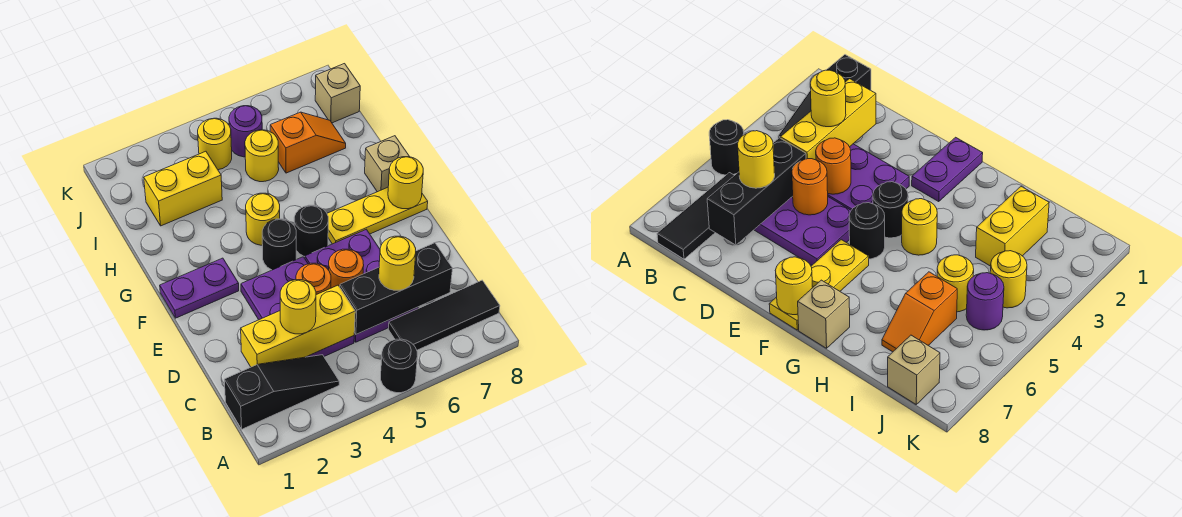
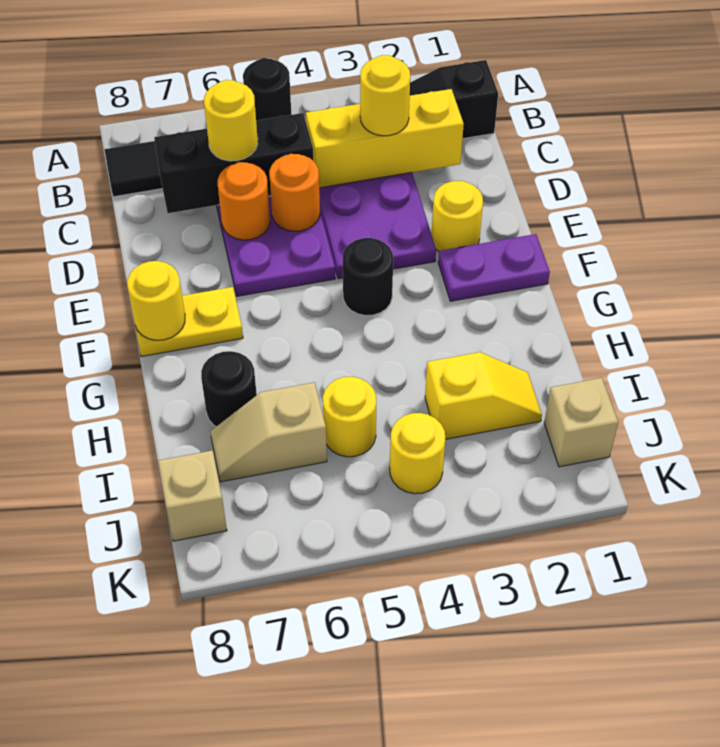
orange round brick D4 level 2 -> orange round brick D6 level 2
black round brick F5 level 1 -> black round brick H7 level 1
yellow plate F6:F8 level 1 -> yellow plate F7:F8 level 1
yellow round brick G4 level 1 -> yellow round brick E2 level 1
tan brick G8 level 1 -> tan brick J1 level 1
yellow brick I2:I3 level 1 -> yellow slope I2:I3 level 1 top 3
orange slope I6:I7 level 1 top 6 -> tan slope I6:I7 level 1 top 6
purple round brick J5 level 1 -> none

